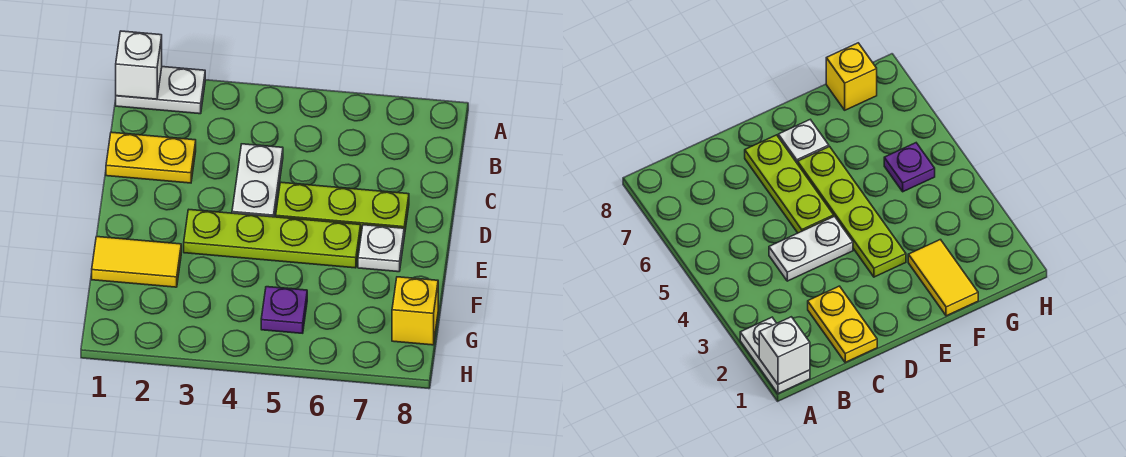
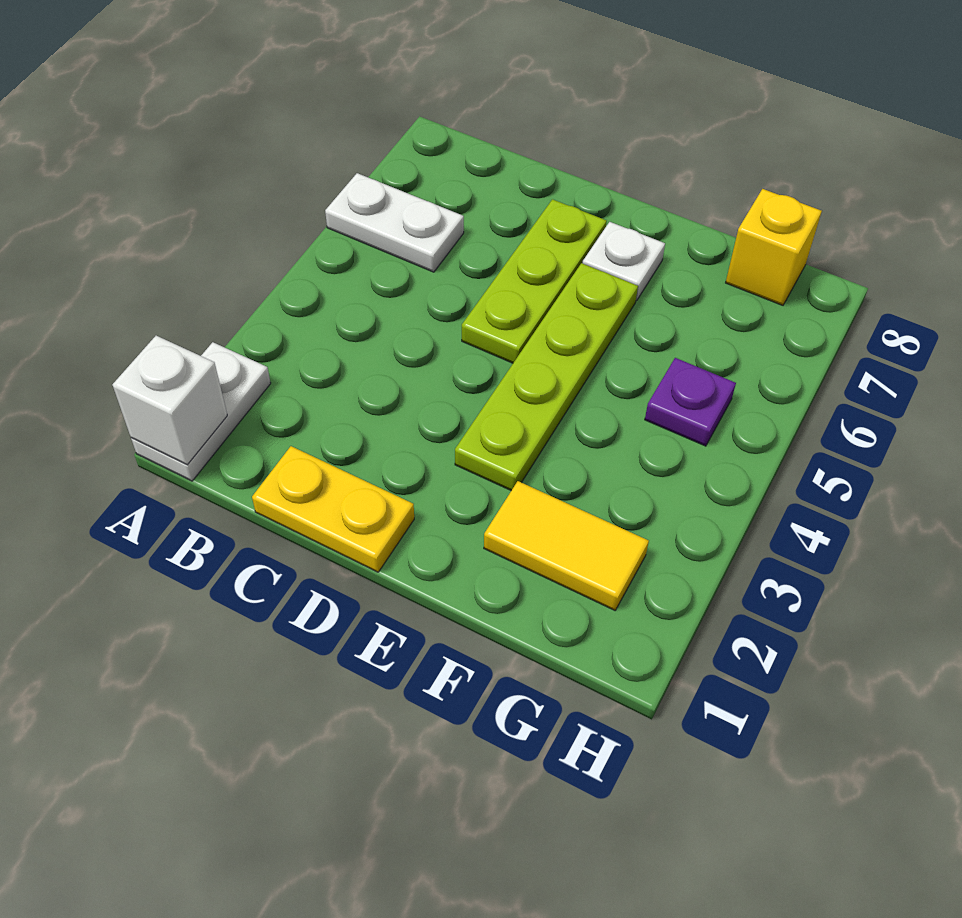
yellow plate C1:C2 level 1 -> yellow plate C1:D1 level 1
white plate C4:D4 level 1 -> white plate A6:B6 level 1
yellow tile F1:F2 level 1 -> yellow tile F2:G2 level 1

